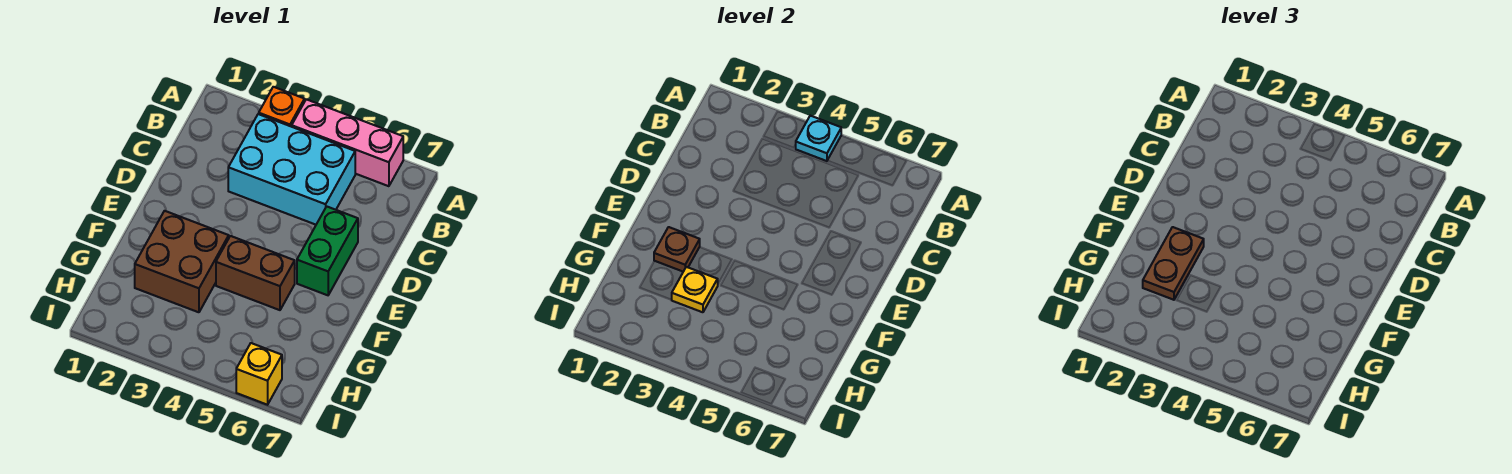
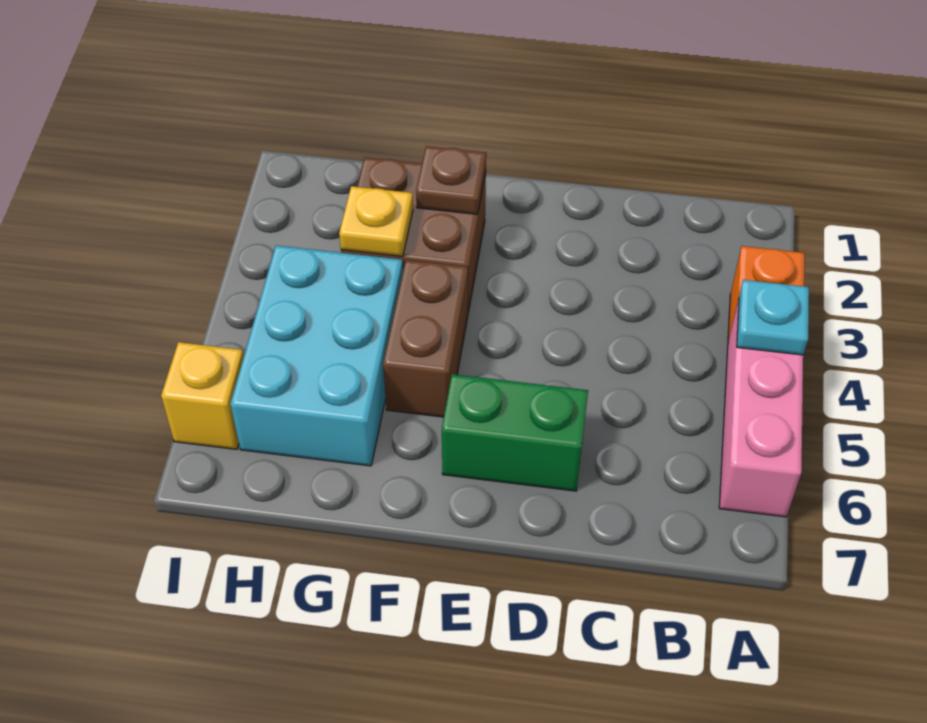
cyan brick B3:C5 level 1 -> cyan brick G4:H6 level 1
brown plate F2:G2 level 3 -> none

